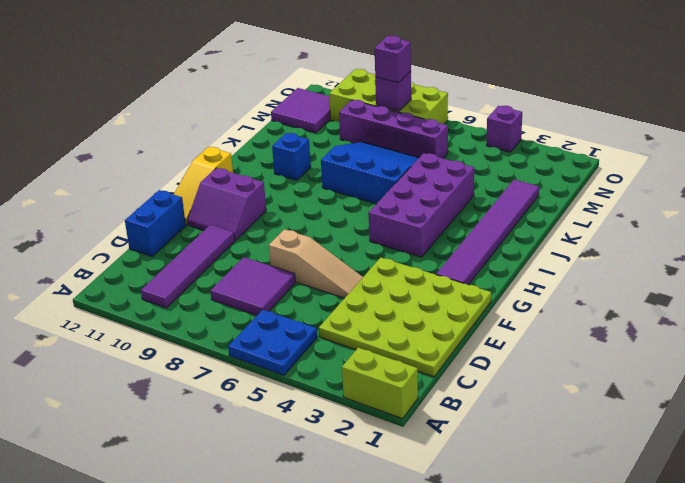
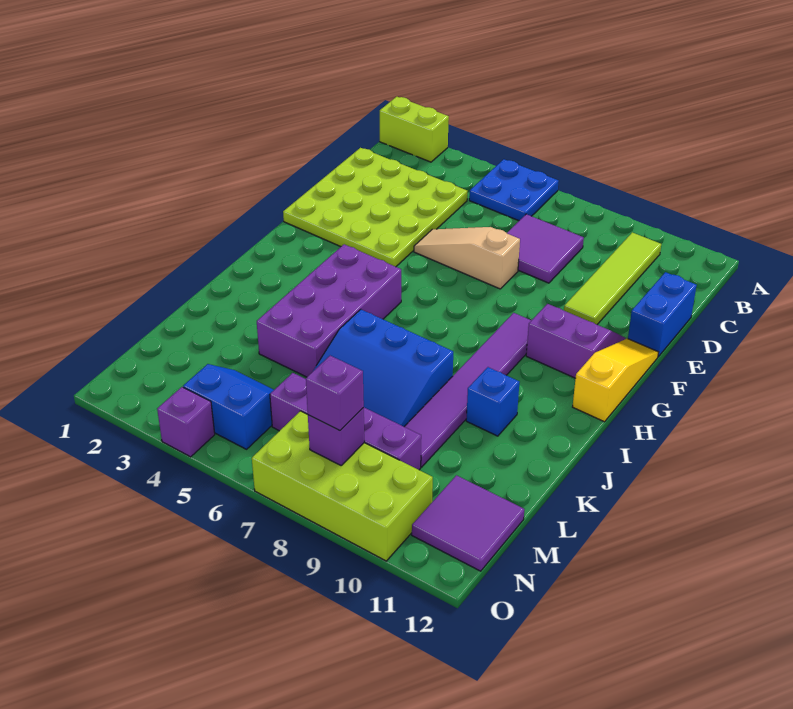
purple tile B10:E10 level 1 -> lime tile B10:E10 level 1
purple tile G2:L2 level 1 -> purple tile G9:L9 level 1
none -> blue slope M4:N5 level 1 top N

